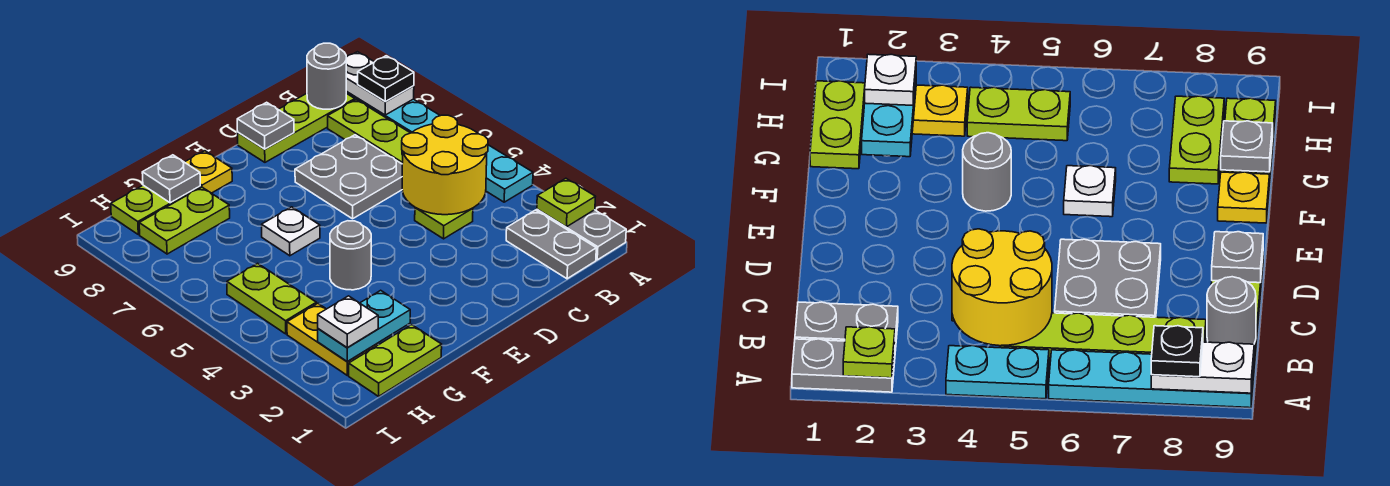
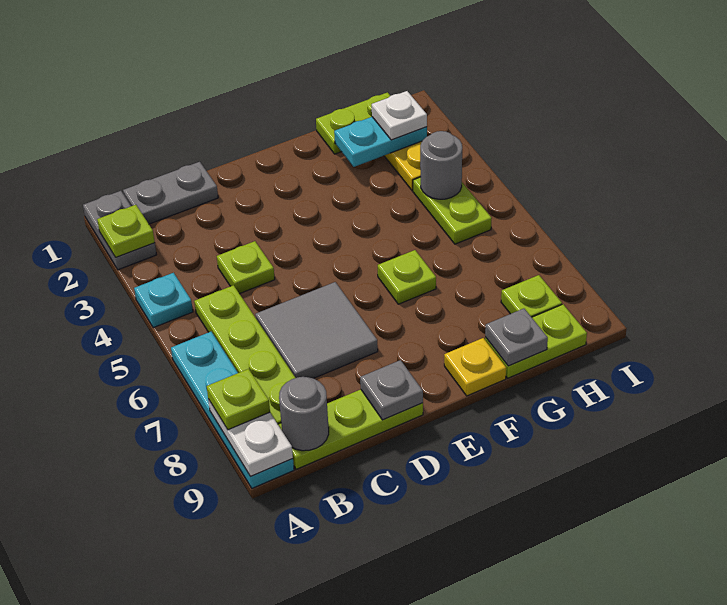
cyan plate A4:A5 level 1 -> cyan plate A4 level 1
black plate A8 level 3 -> lime plate A8 level 3
grey plate B1:B2 level 1 -> grey plate B1:C1 level 1
yellow round brick B4:C5 level 2 -> none
grey plate C6:D7 level 1 -> grey tile C6:D7 level 1
grey round brick F4 level 1 -> grey round brick H4 level 2
white plate F6 level 1 -> lime plate F6 level 1
lime plate G8:H8 level 1 -> lime plate H8 level 1

